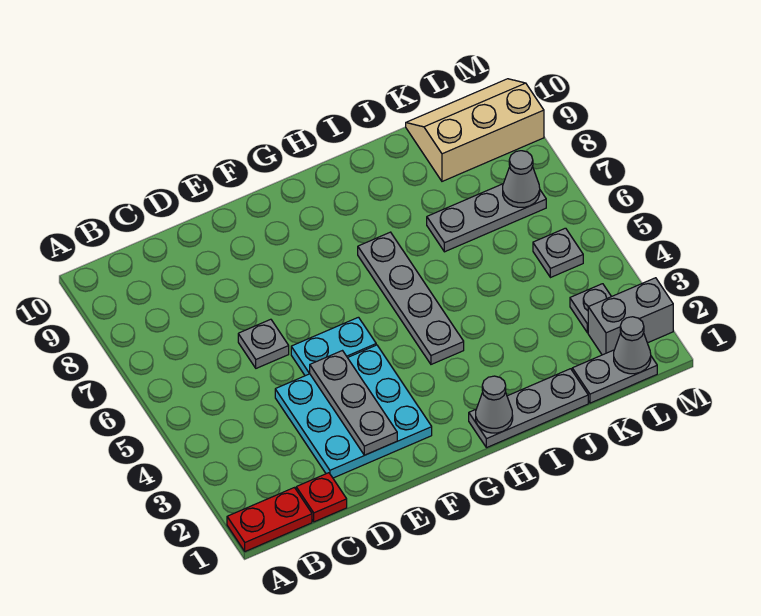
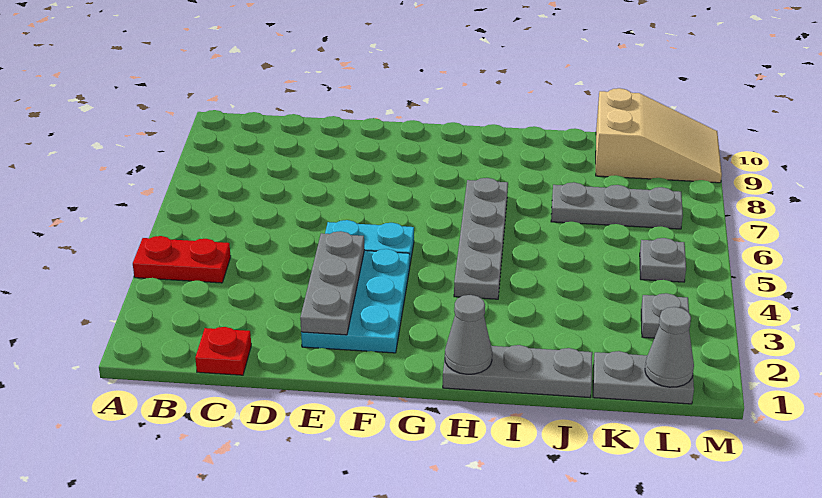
red plate A1:B1 level 1 -> red plate A4:B4 level 1
cyan plate D2:F4 level 1 -> cyan plate E2:F4 level 1
grey plate D6 level 1 -> none
tan slope K9:M10 level 1 top 9 -> tan slope K9:M10 level 1 top K
grey brick L2:M2 level 1 -> none
grey cone L7 level 2 -> none

